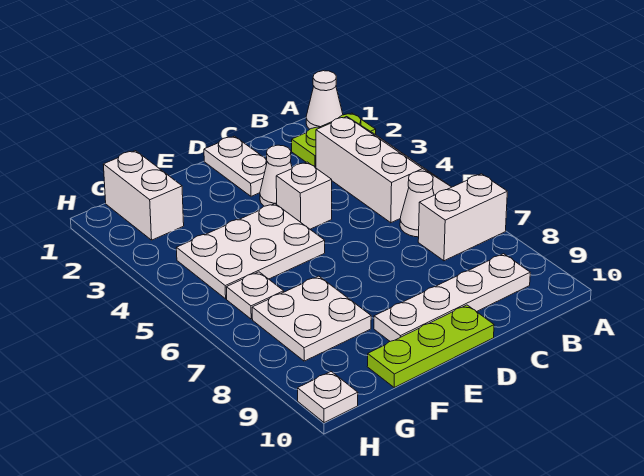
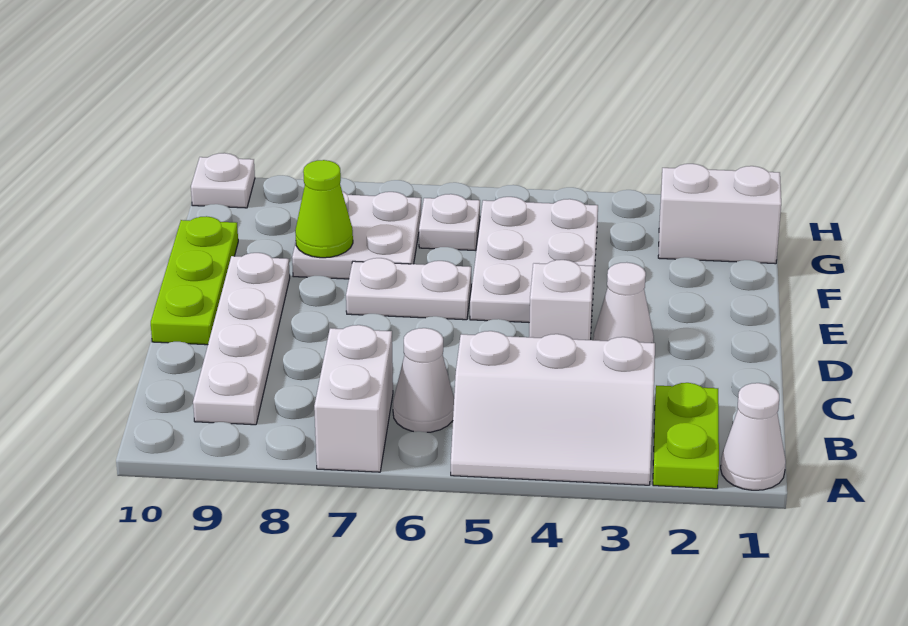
white plate D1:D2 level 1 -> white plate E6:E7 level 1
none -> lime cone F8 level 2

